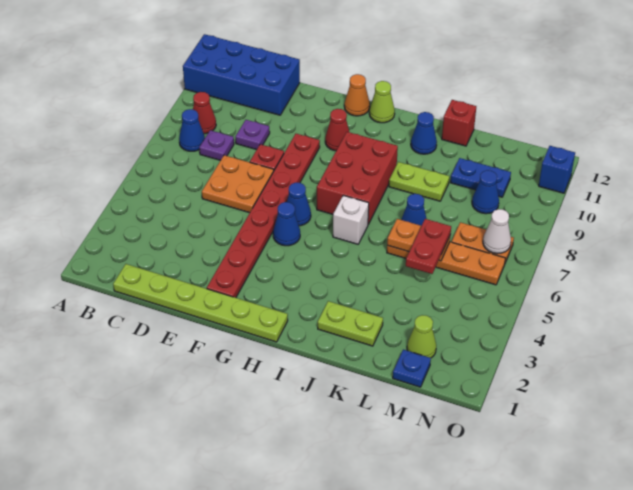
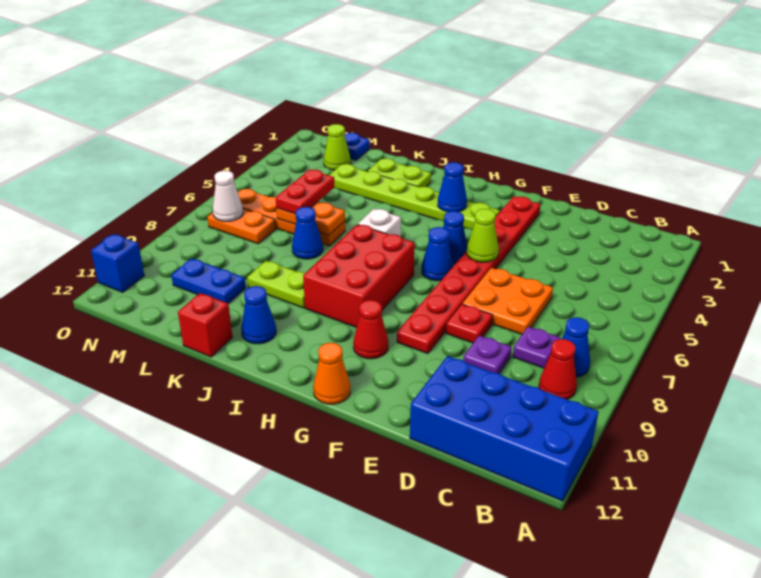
lime plate C1:H1 level 1 -> lime plate G3:L3 level 1
lime cone H12 level 1 -> lime cone F5 level 2
blue cone M9 level 1 -> blue cone H3 level 2

